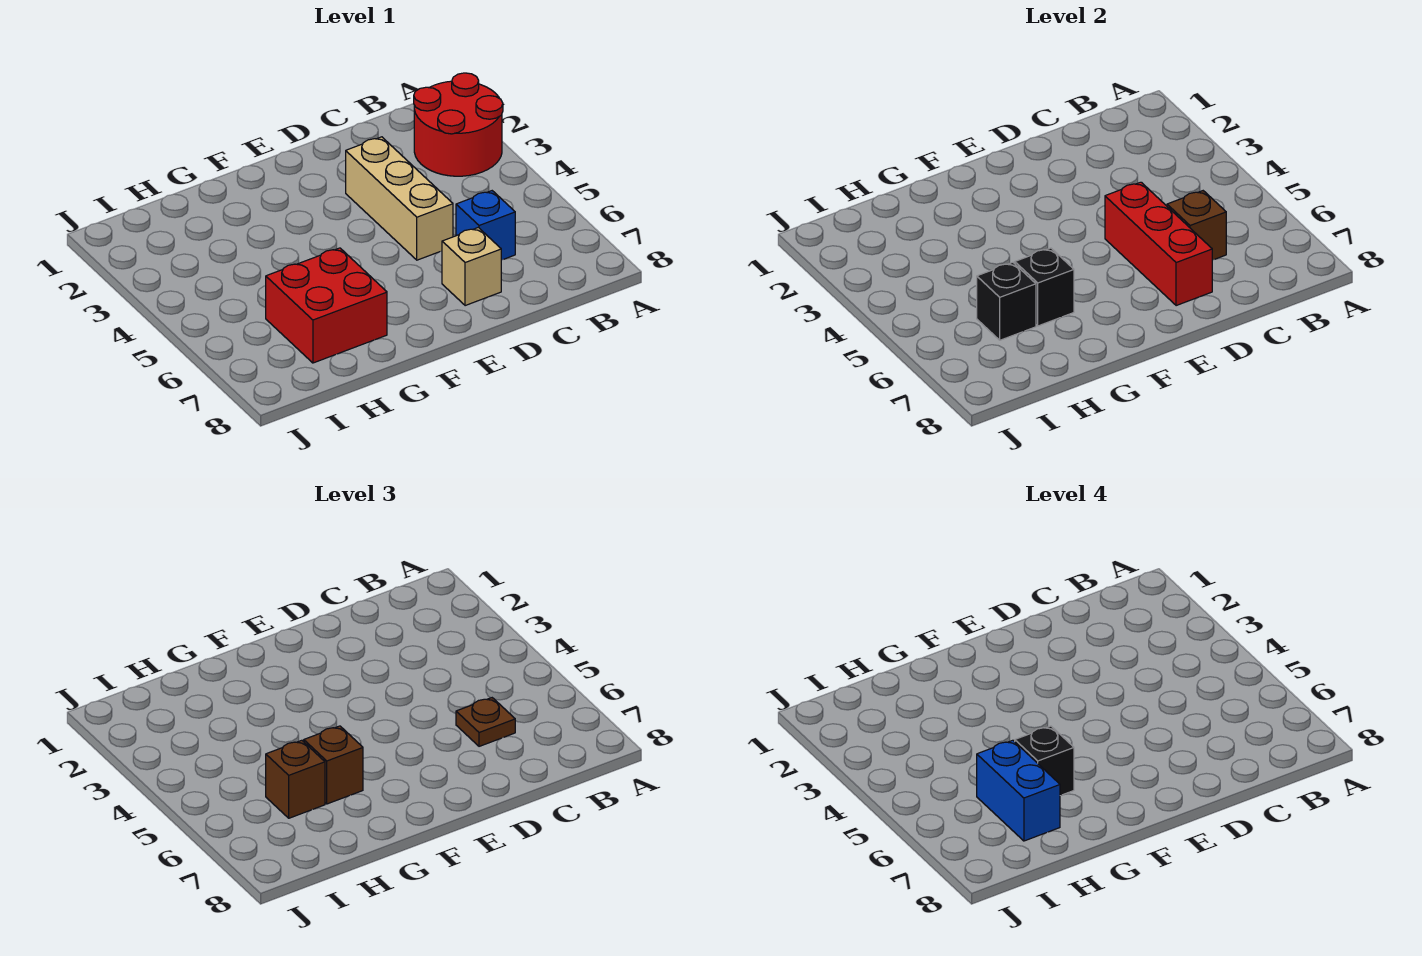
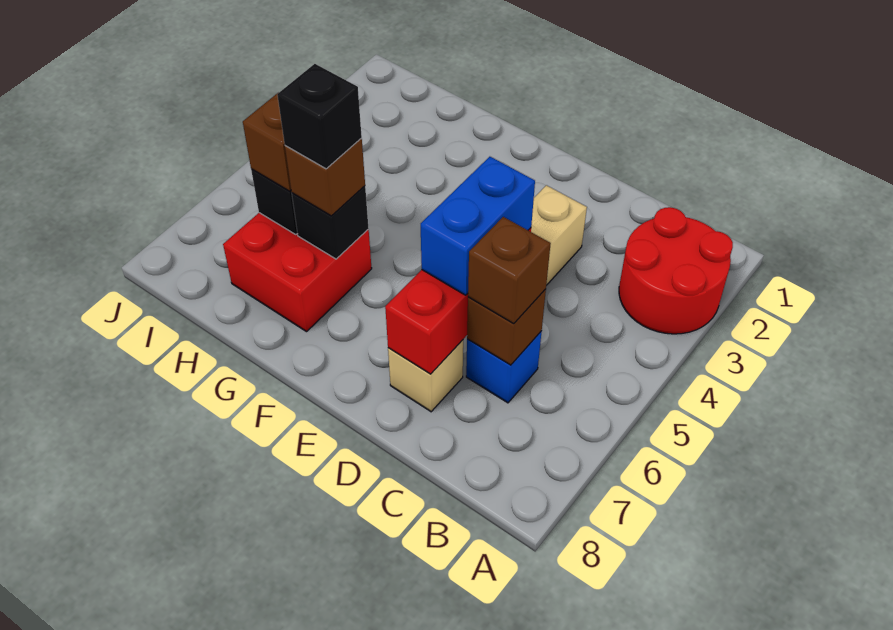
brown plate C6 level 3 -> brown brick C6 level 3
blue brick H6:H7 level 4 -> blue brick D5:D6 level 3

